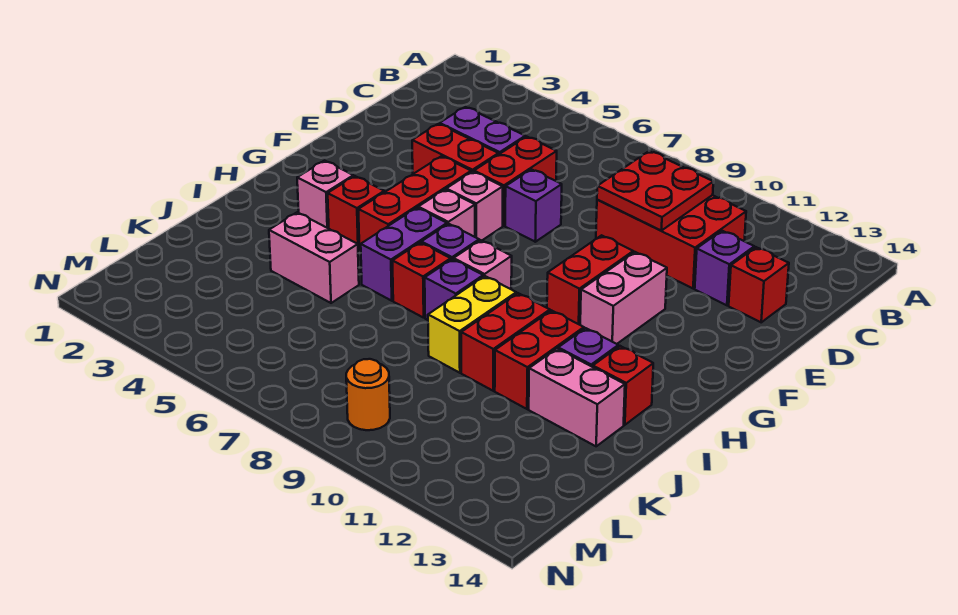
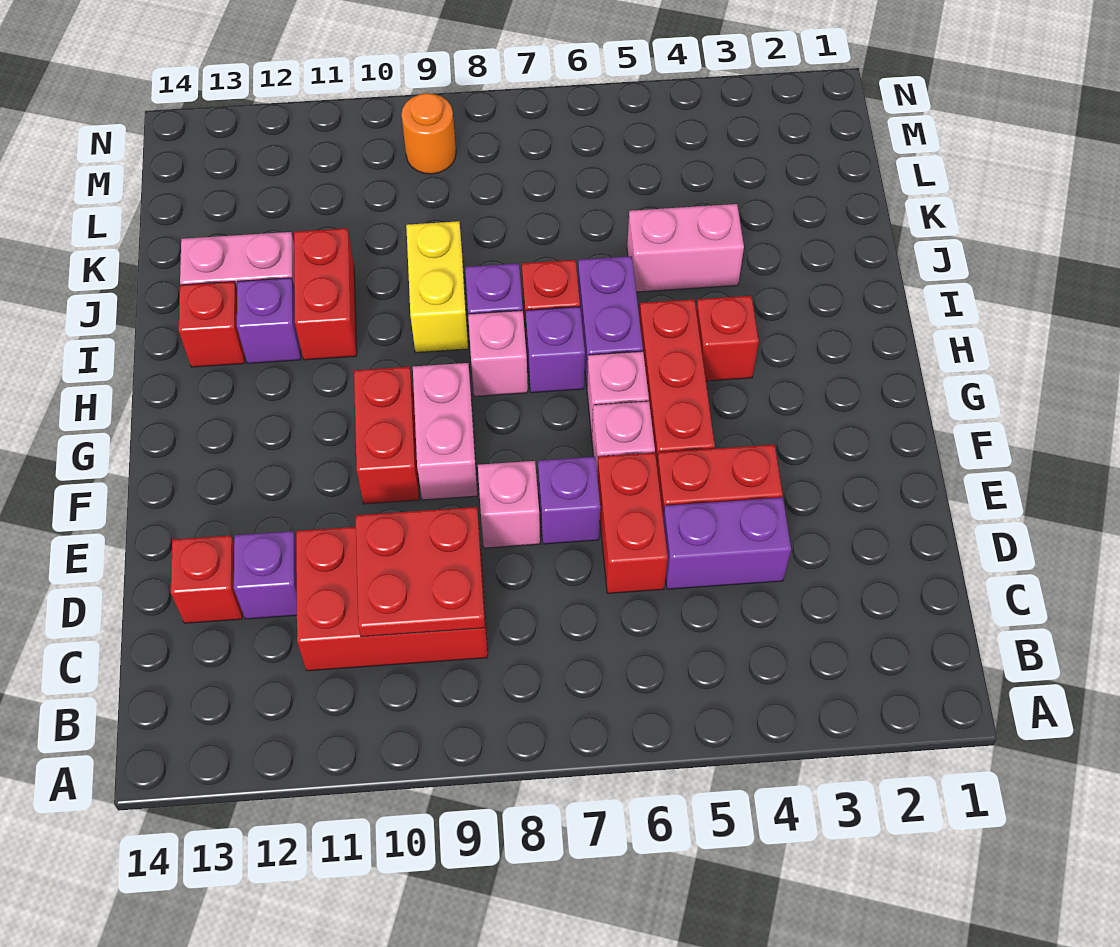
pink brick F11:G11 level 1 -> pink brick F9:G9 level 1
pink brick H3 level 1 -> pink brick E8 level 1
red brick I10:J10 level 1 -> none

